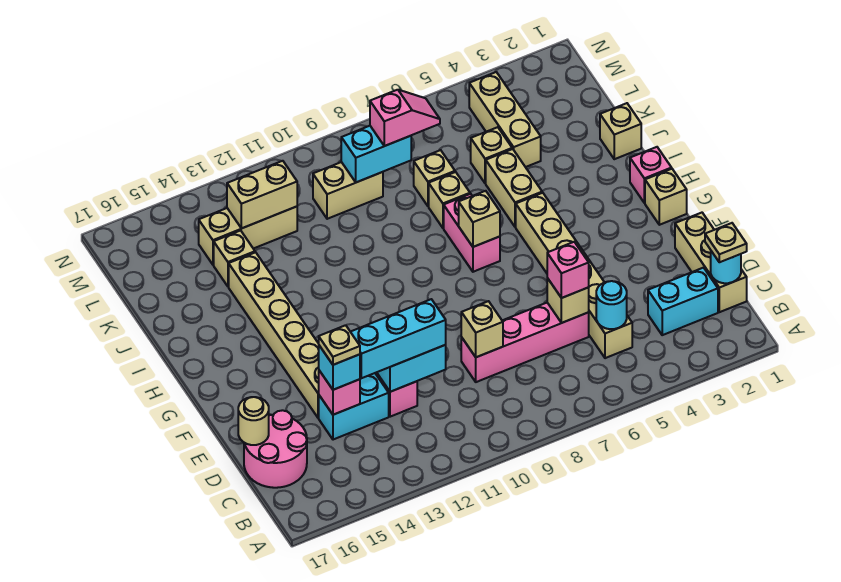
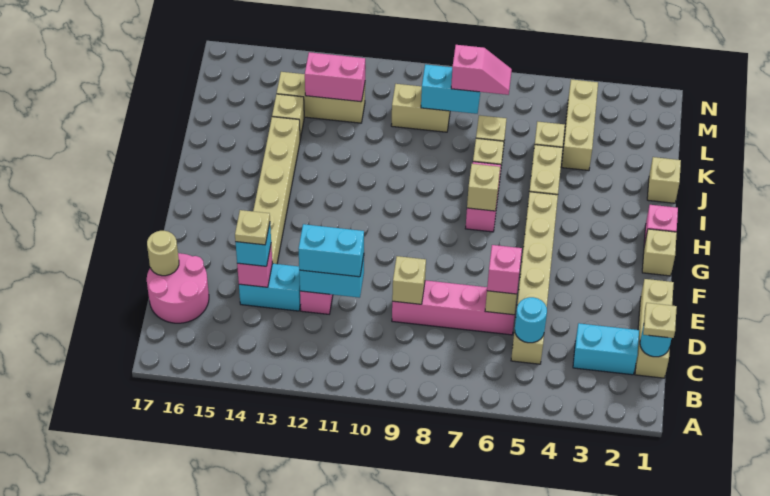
cyan brick D11:D13 level 3 -> cyan brick D11:D12 level 3
tan brick L12:L13 level 2 -> pink brick L12:L13 level 2

